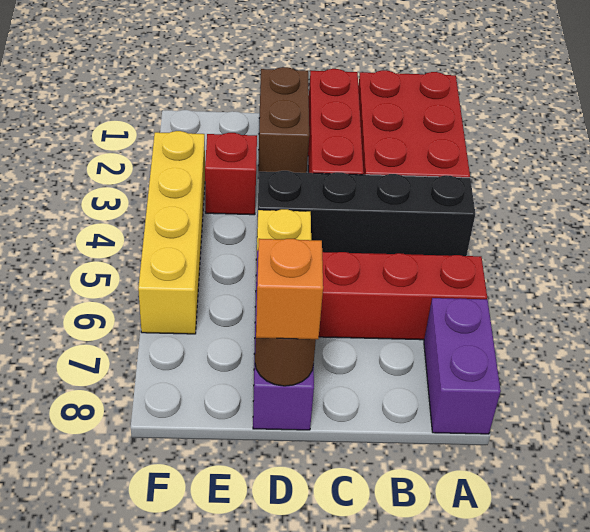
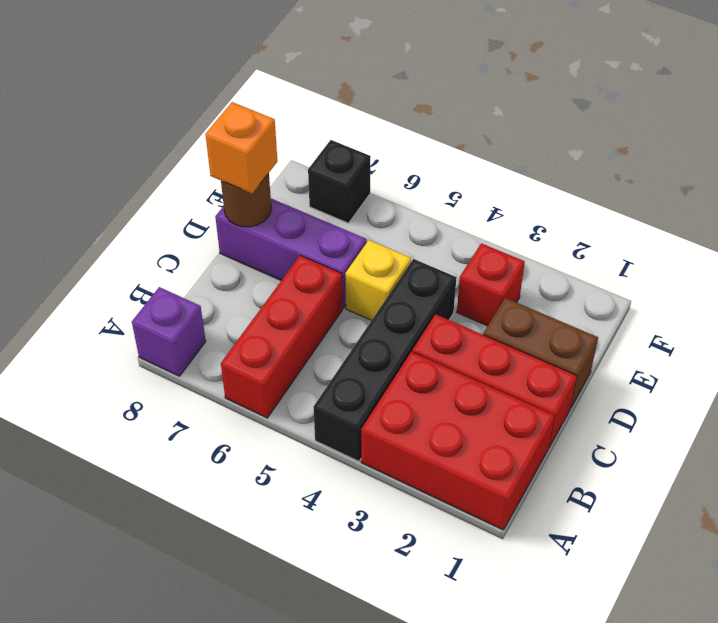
purple brick A7:A8 level 1 -> purple brick A8 level 1
yellow brick F3:F6 level 1 -> none
none -> black brick F7 level 1

